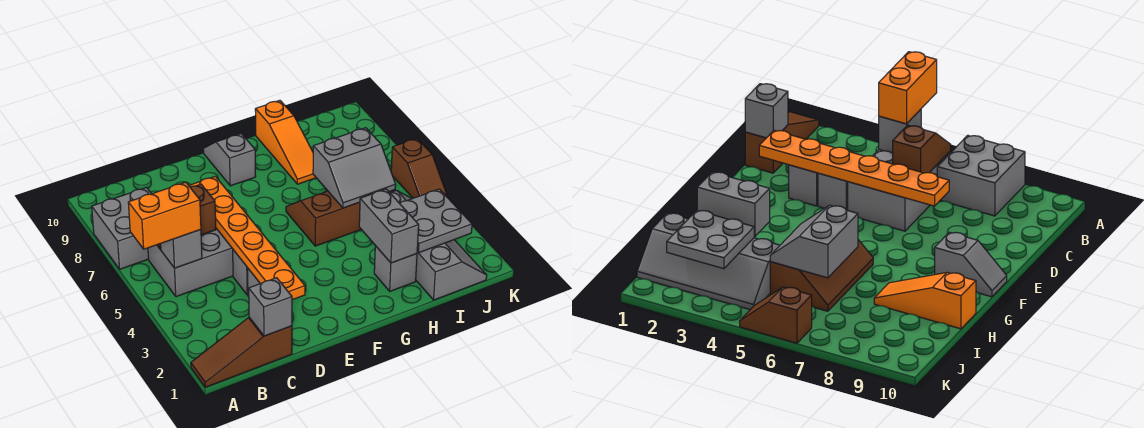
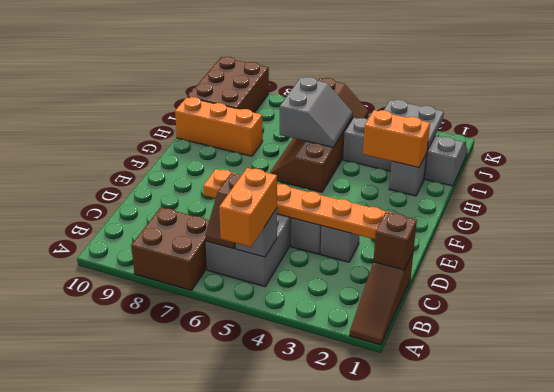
grey brick A7:B8 level 1 -> brown brick A7:B8 level 1
grey brick C1 level 2 -> brown brick C1 level 2
grey slope F9:F10 level 1 top 9 -> none
grey brick H2:H3 level 2 -> orange brick H2:H3 level 2
orange slope H8:H10 level 1 top 10 -> orange brick H8:H10 level 1
none -> brown brick I9:K10 level 1

